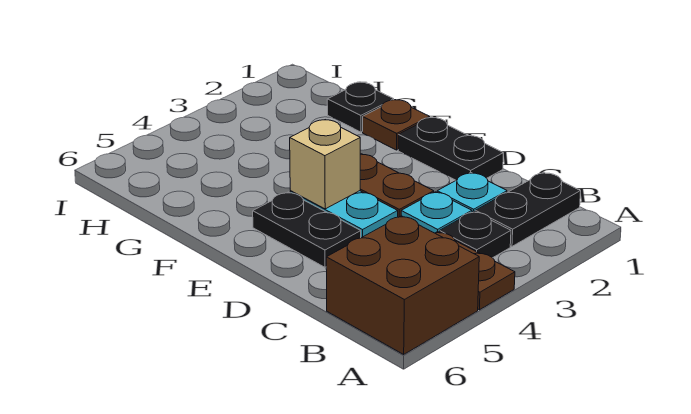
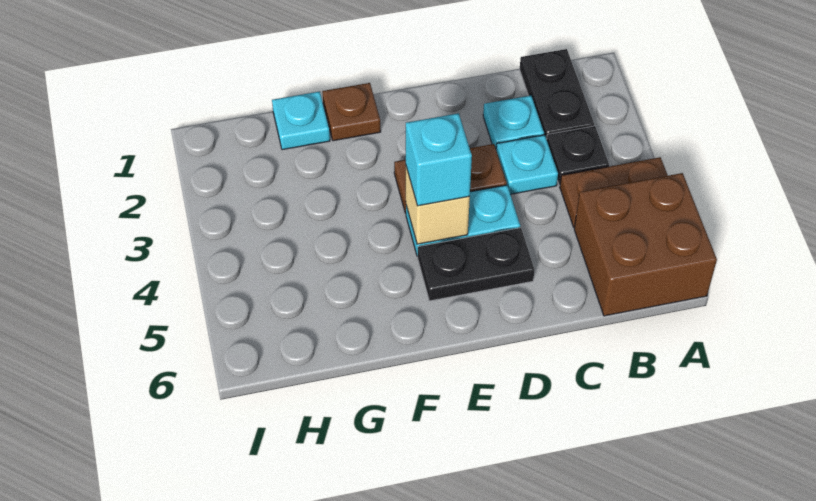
black plate D1:E1 level 1 -> none
none -> cyan brick E4 level 3
black plate G1 level 1 -> cyan plate G1 level 1

